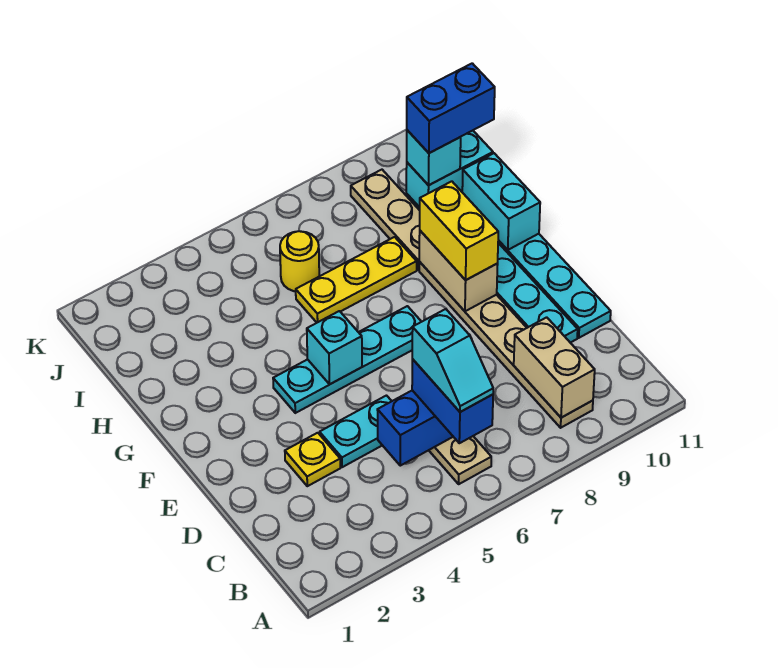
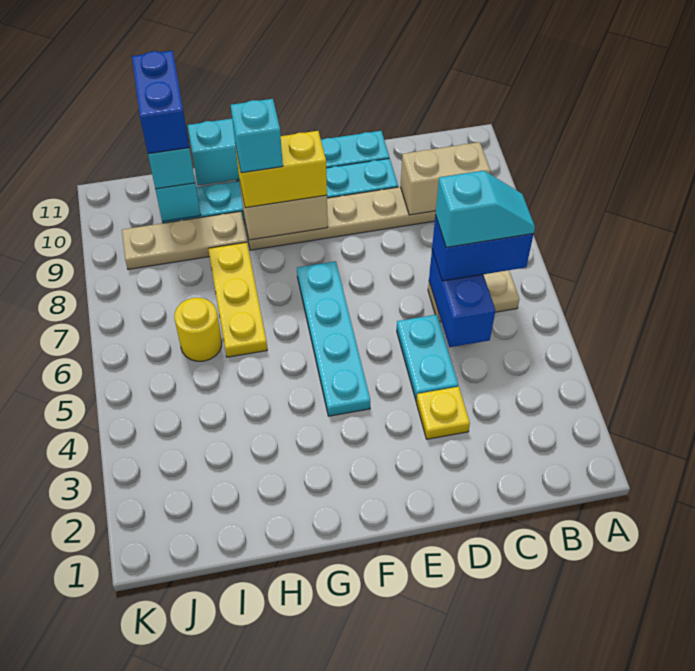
cyan brick F5 level 2 -> cyan brick G9 level 4

